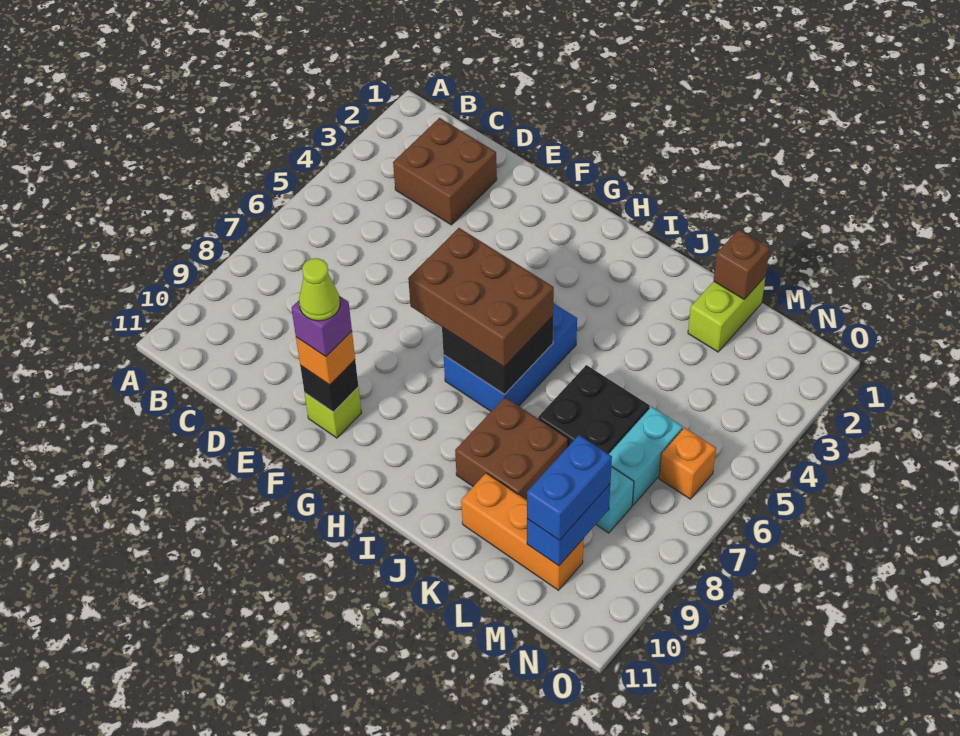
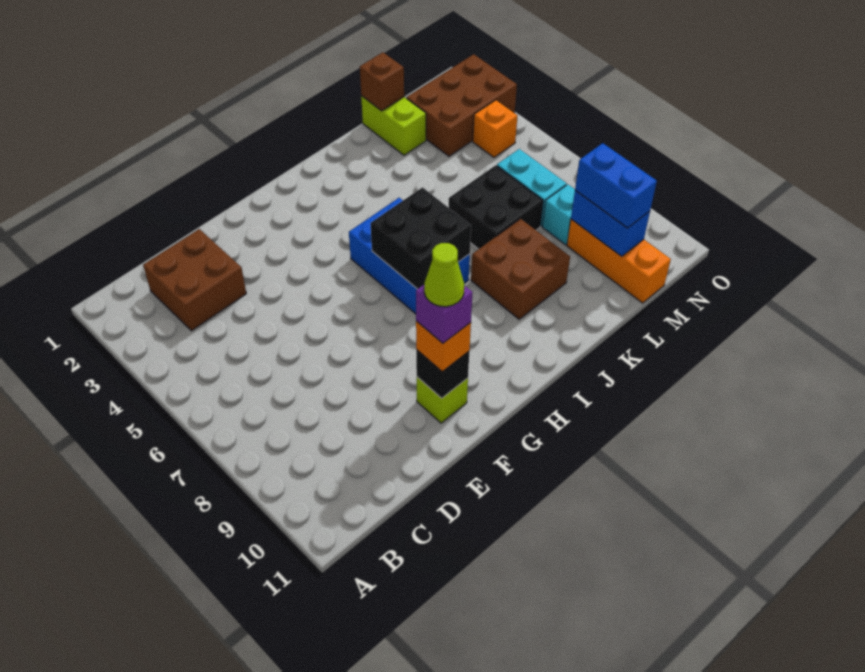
brown brick G6:I7 level 3 -> brown brick M2:O3 level 1
orange brick K10:M10 level 1 -> orange brick M9:M11 level 1
orange brick N6 level 1 -> orange brick N4 level 1

